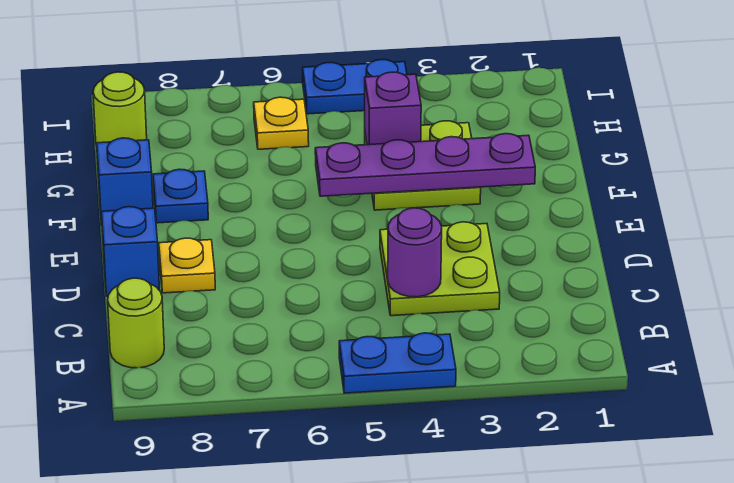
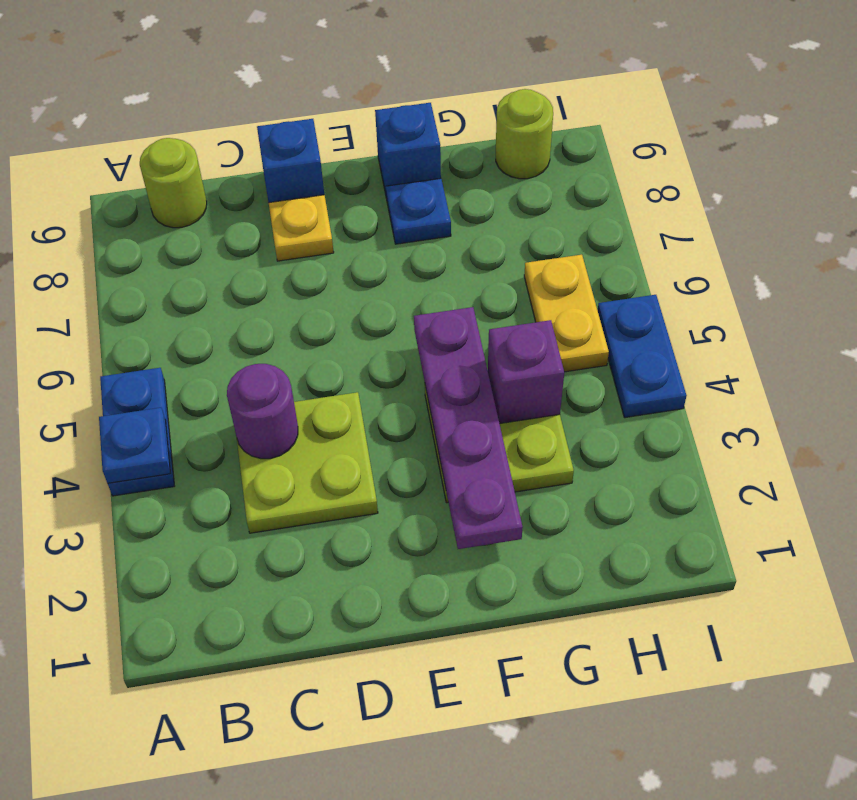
none -> blue plate A4 level 2
yellow plate H6 level 1 -> yellow plate H5:H6 level 1

